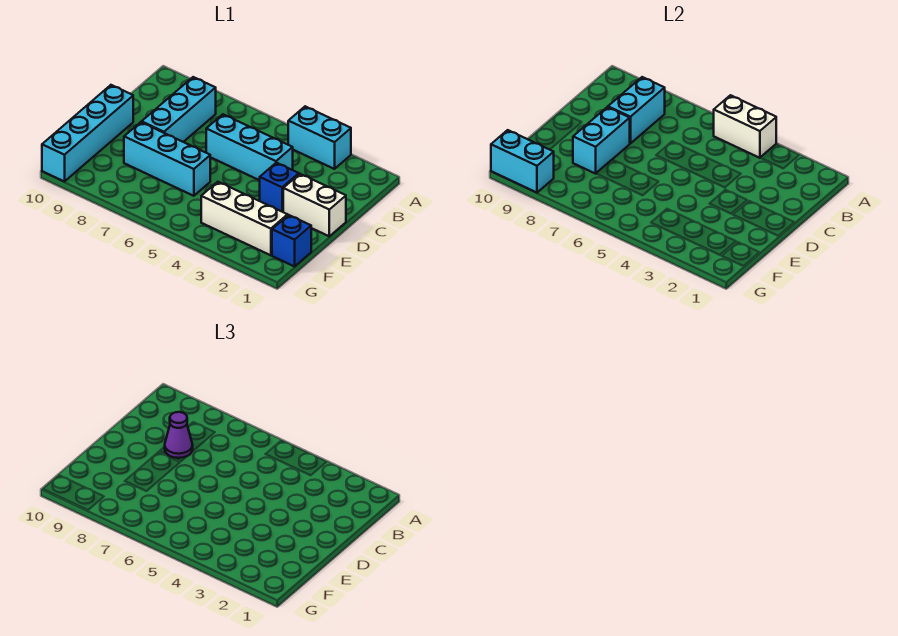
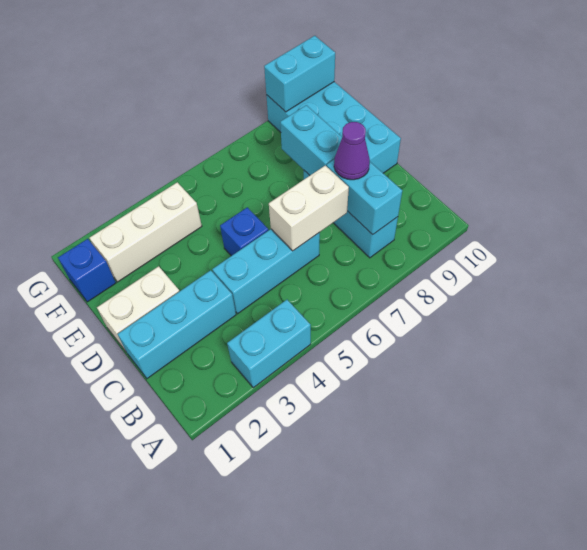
white brick A4:A5 level 2 -> white brick C6:C7 level 2
blue brick D3 level 1 -> blue brick D5 level 1
cyan brick D10:G10 level 1 -> cyan brick D9:G10 level 1
cyan brick E6:E8 level 1 -> cyan brick C1:C3 level 1

